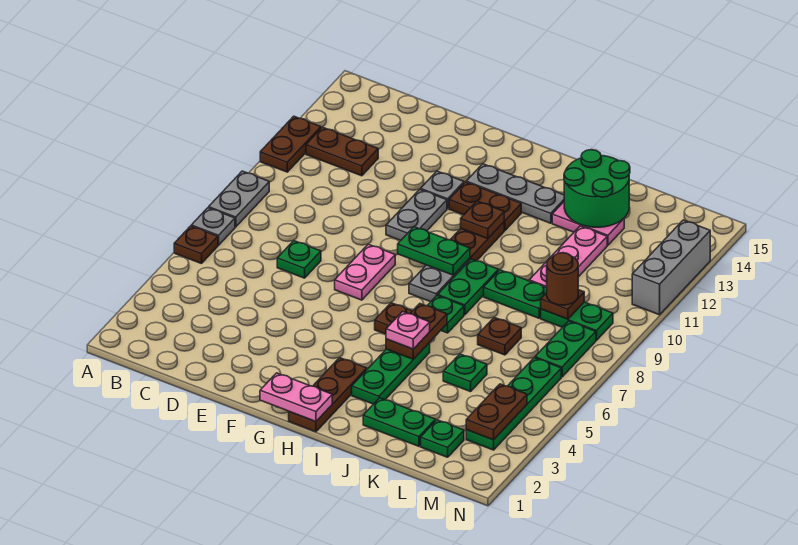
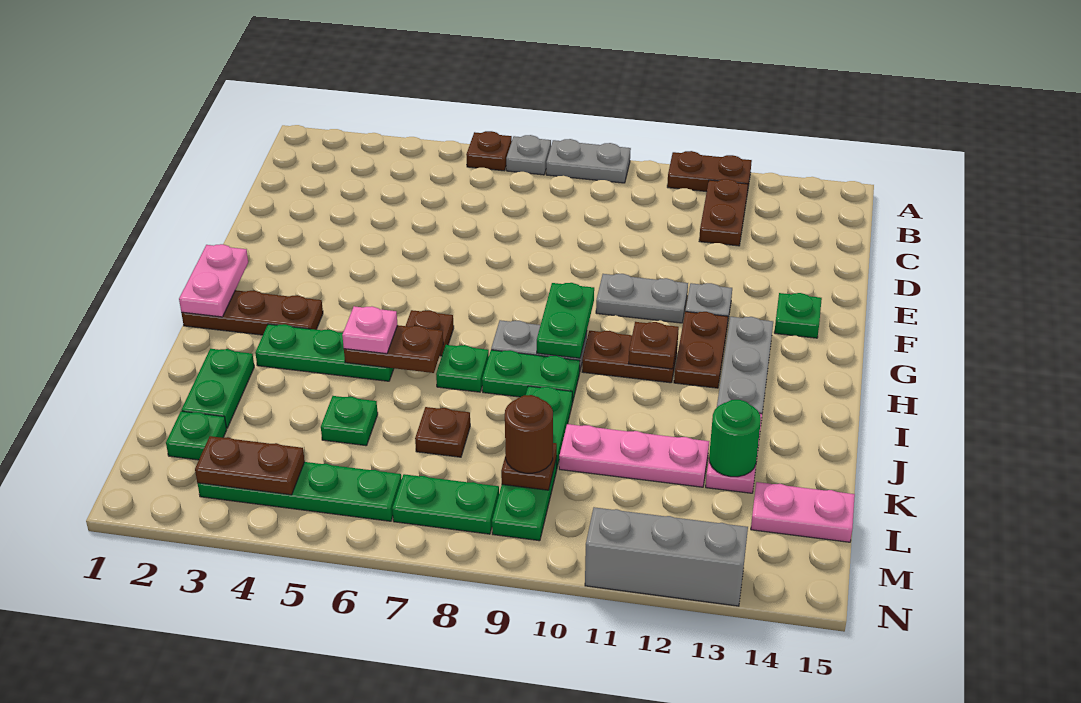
green plate D7 level 1 -> green plate F14 level 1
pink plate F7:F8 level 1 -> pink plate L14:L15 level 1
green round brick J13:K14 level 2 -> green round brick K13 level 2

